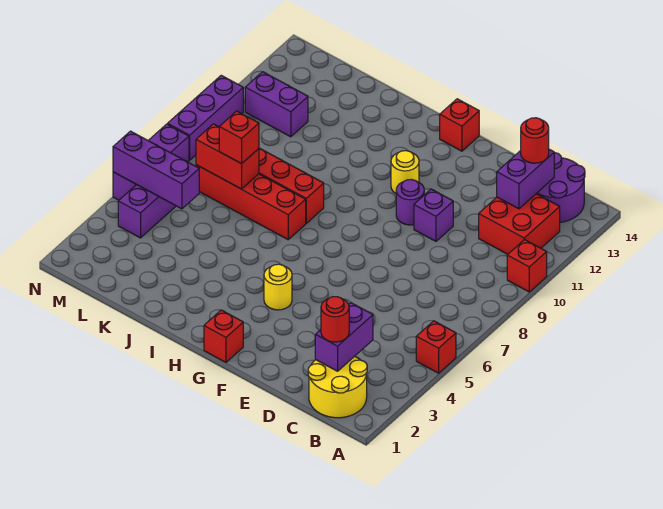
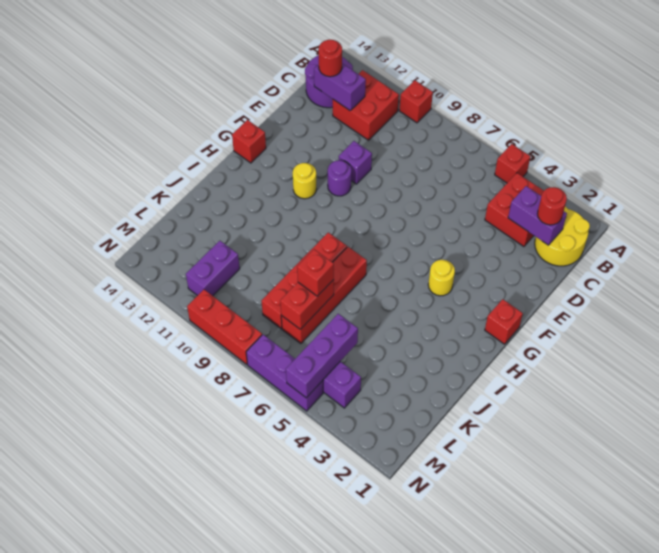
none -> red brick B3:C4 level 1
purple brick N8:N10 level 1 -> red brick N8:N10 level 1

